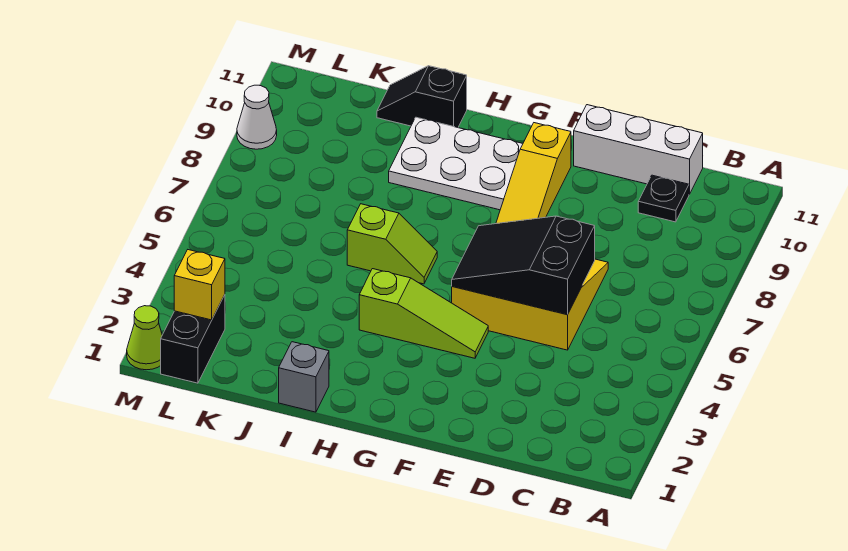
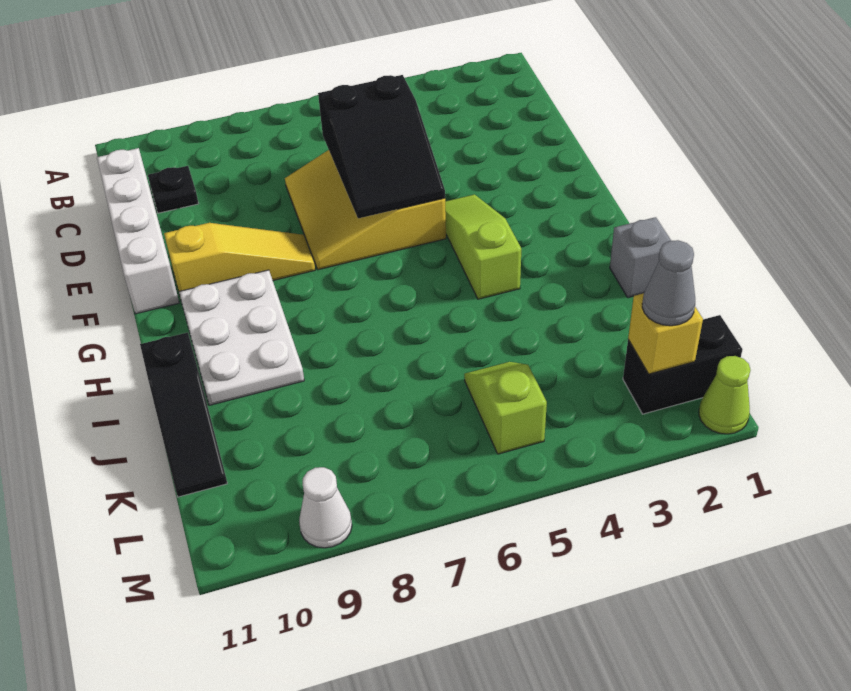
white brick C11:E11 level 1 -> white brick C11:F11 level 1
lime slope H6:I6 level 1 top I -> lime slope K5:L5 level 1 top L
black slope I11:J11 level 1 top I -> black slope I11:K11 level 1 top I
none -> grey cone L2 level 3

